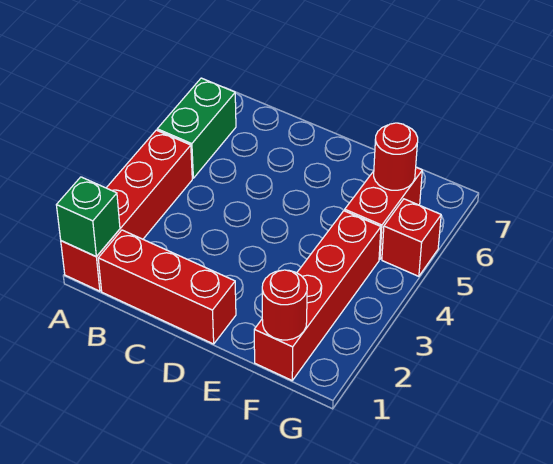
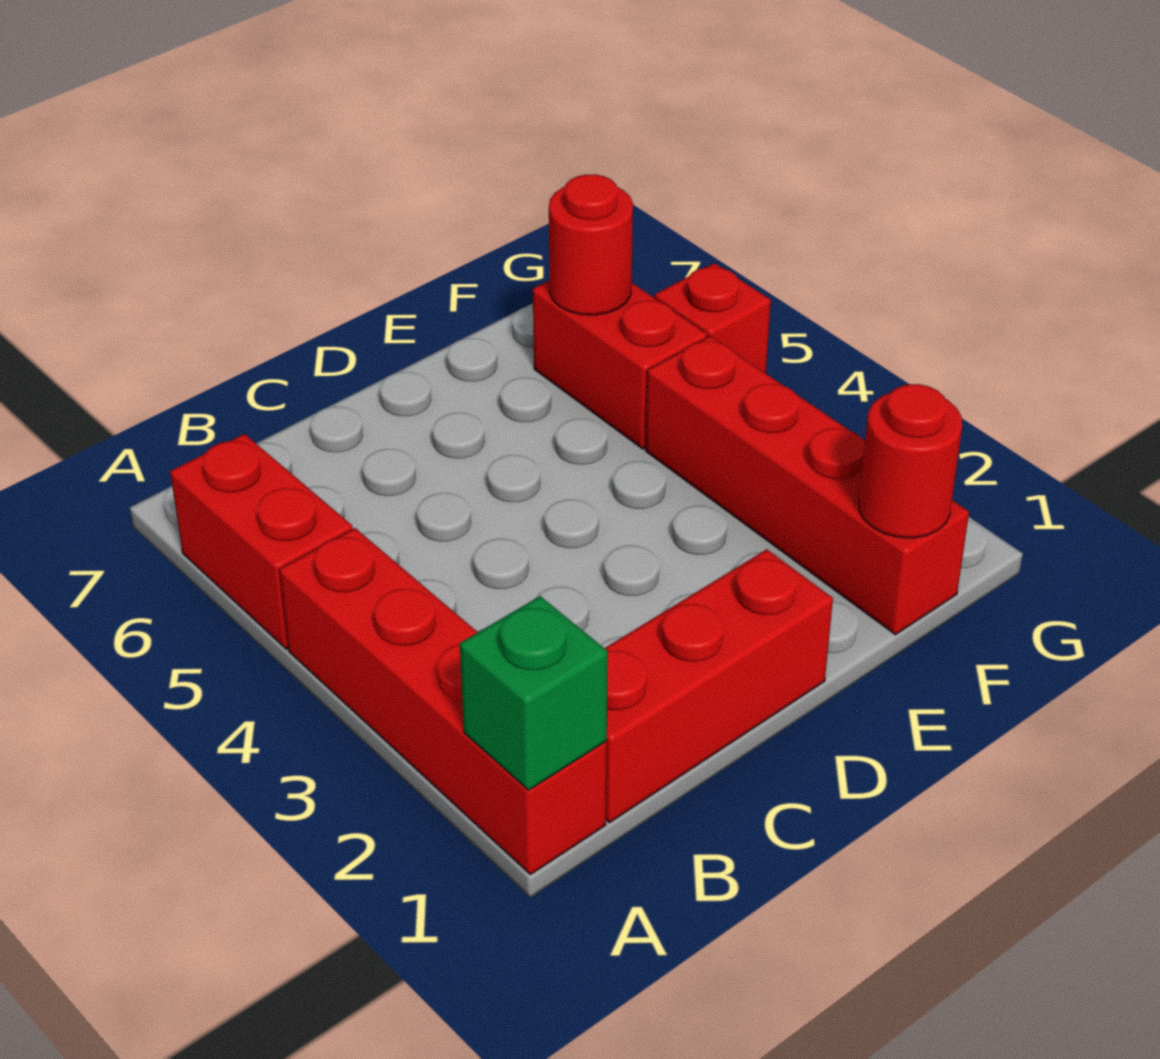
green brick A5:A6 level 1 -> red brick A5:A6 level 1

